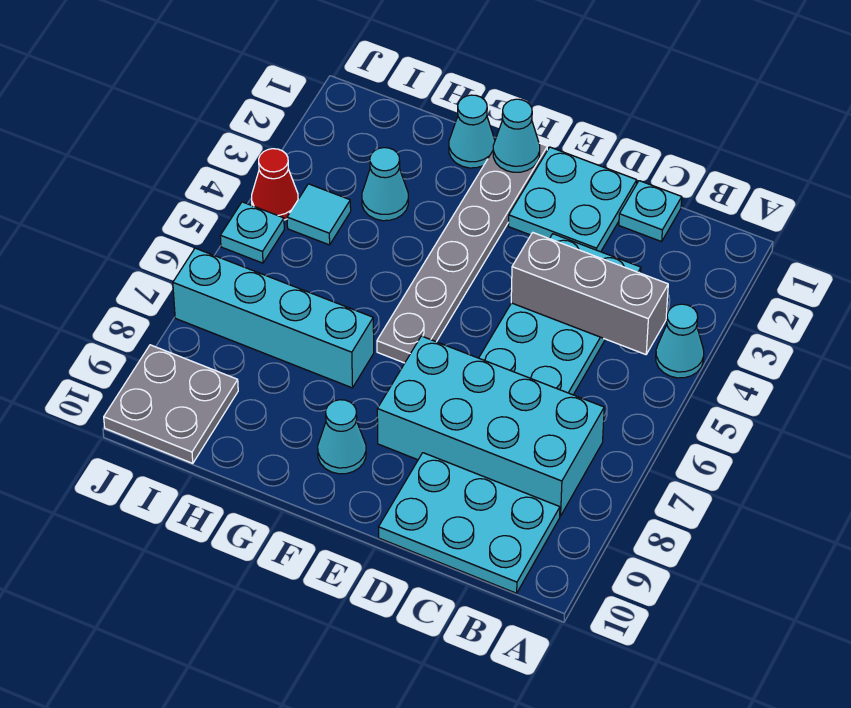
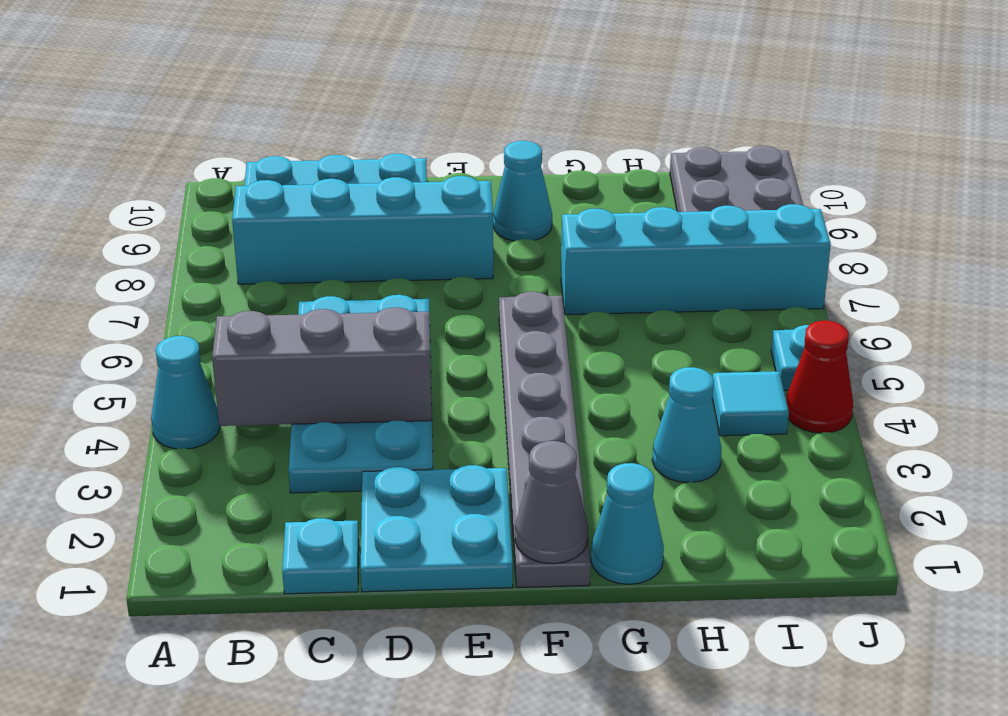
cyan brick B7:E8 level 1 -> cyan brick B8:E8 level 1
cyan cone F1 level 2 -> grey cone F1 level 2

